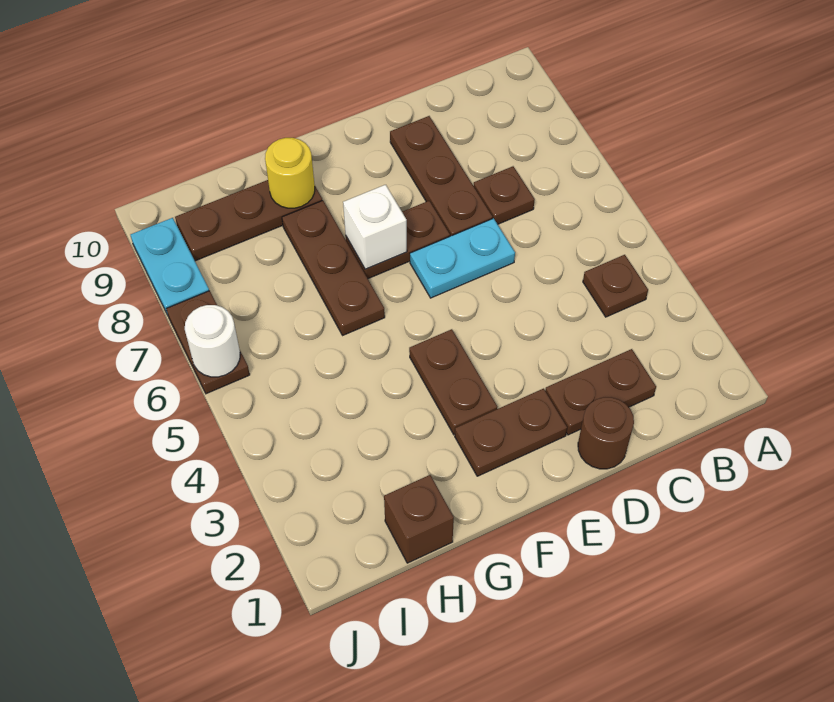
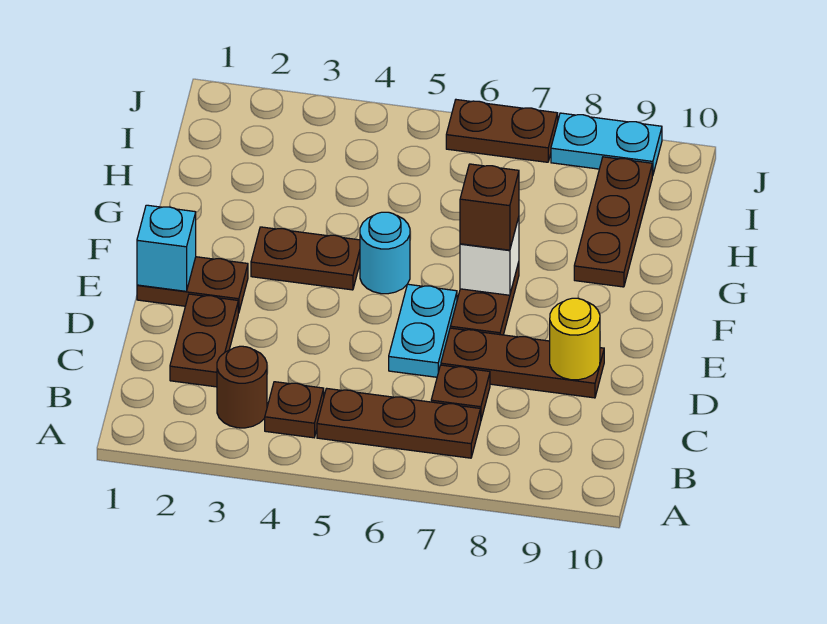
brown round brick D1 level 1 -> brown round brick B3 level 1
none -> cyan brick E1 level 2
brown plate E2:F2 level 1 -> brown plate E1:E2 level 1
none -> cyan round brick F5 level 1
brown plate G6:G8 level 1 -> brown plate B5:B7 level 1
yellow round brick G9 level 2 -> yellow round brick D9 level 2
brown brick H1 level 1 -> brown brick F7 level 3
white round brick J6 level 2 -> none

